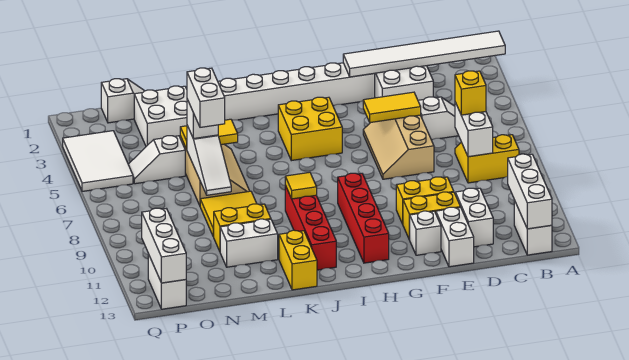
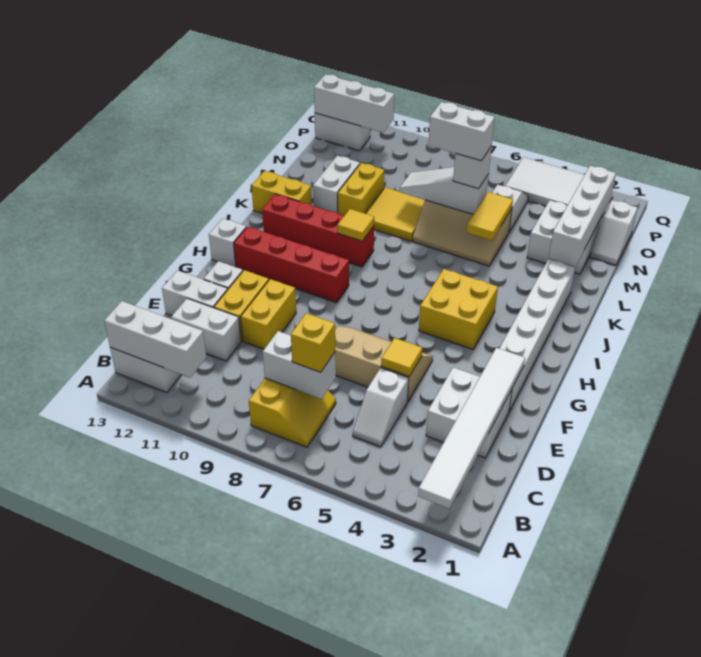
yellow tile E5:F5 level 2 -> yellow tile E5 level 2
none -> white brick H13 level 1
none -> white brick L2:O2 level 2

